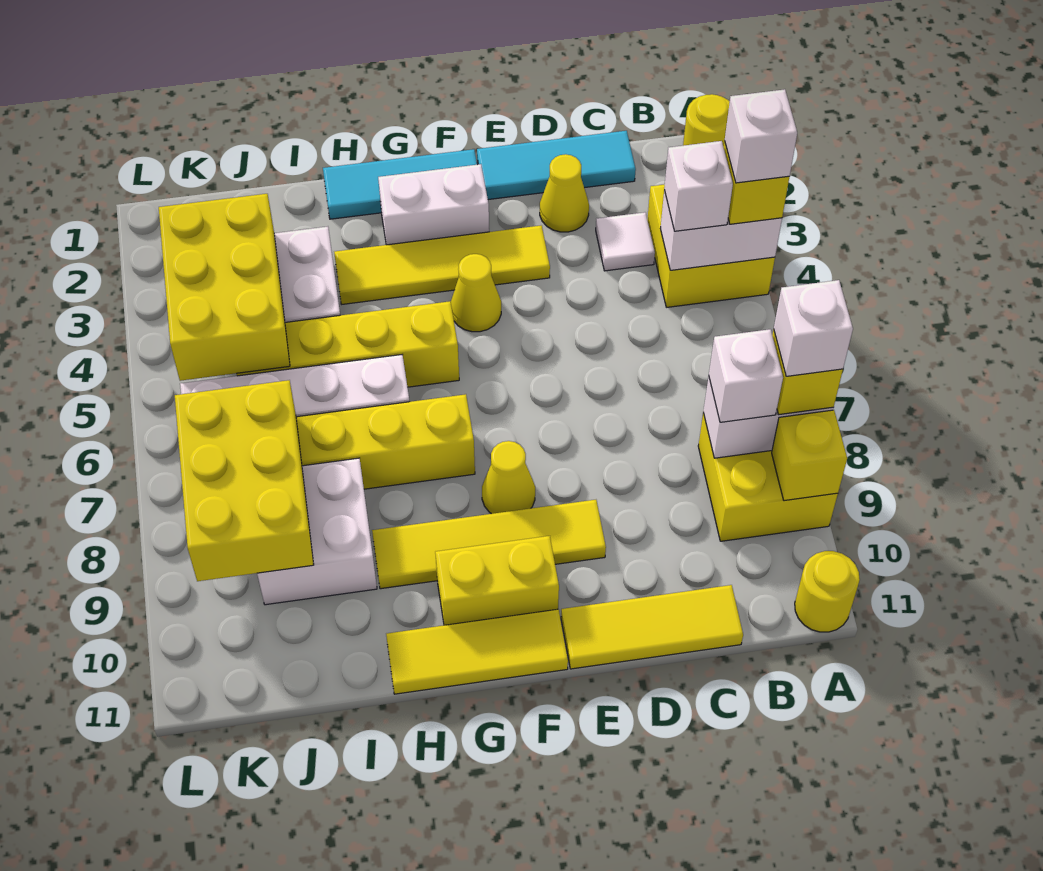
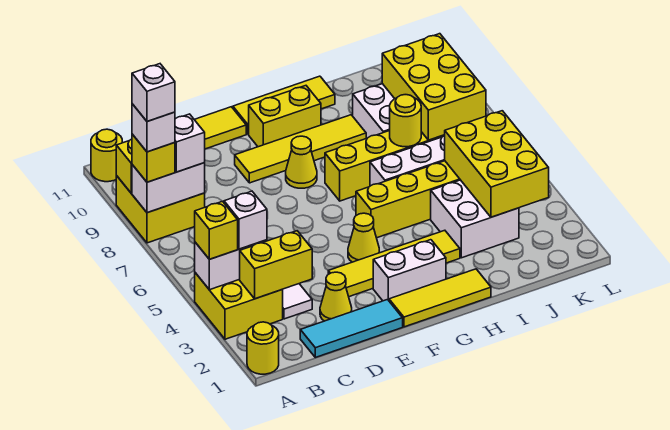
white brick A4 level 4 -> white brick A8 level 5
none -> yellow brick B3:C3 level 2
cyan tile F1:H1 level 1 -> yellow tile F1:H1 level 1
none -> yellow round brick I7 level 2

